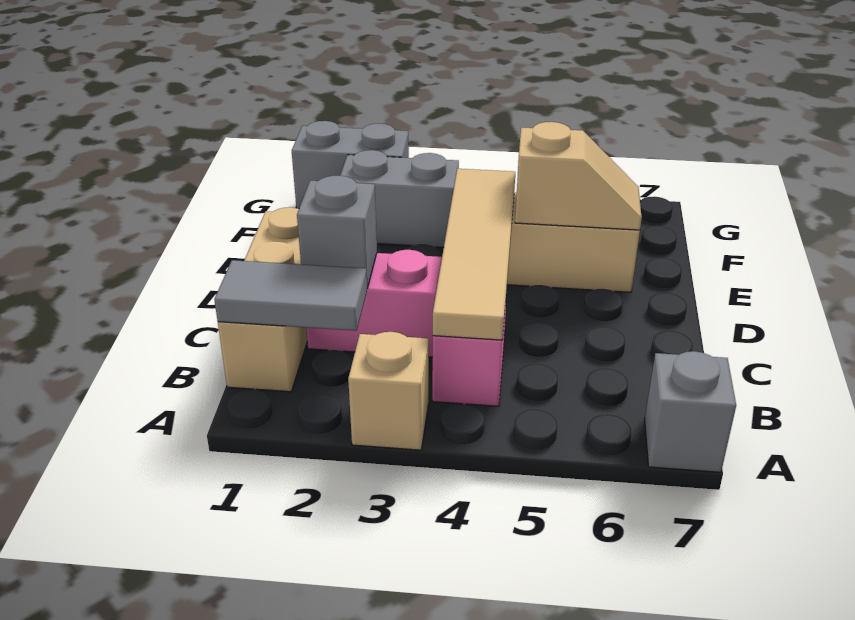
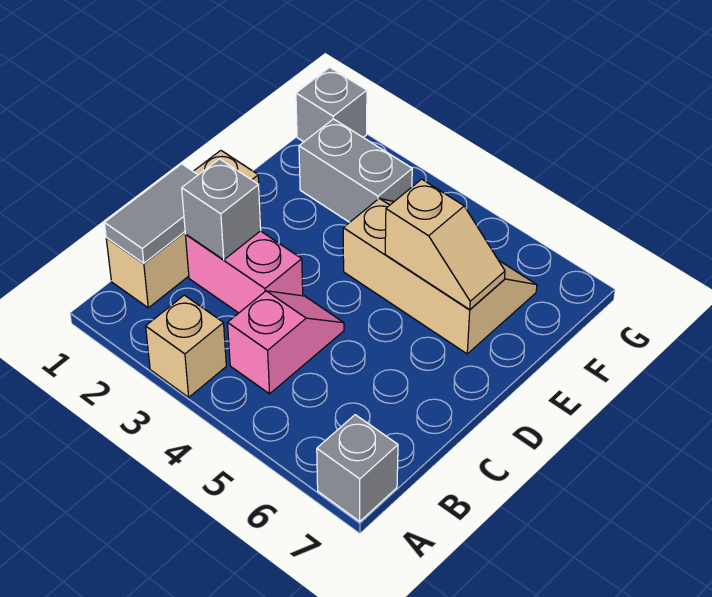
grey tile B1:B2 level 2 -> grey tile B1:C1 level 2
tan tile B4:E4 level 2 -> none
grey brick G1:G2 level 1 -> grey brick G1 level 1

